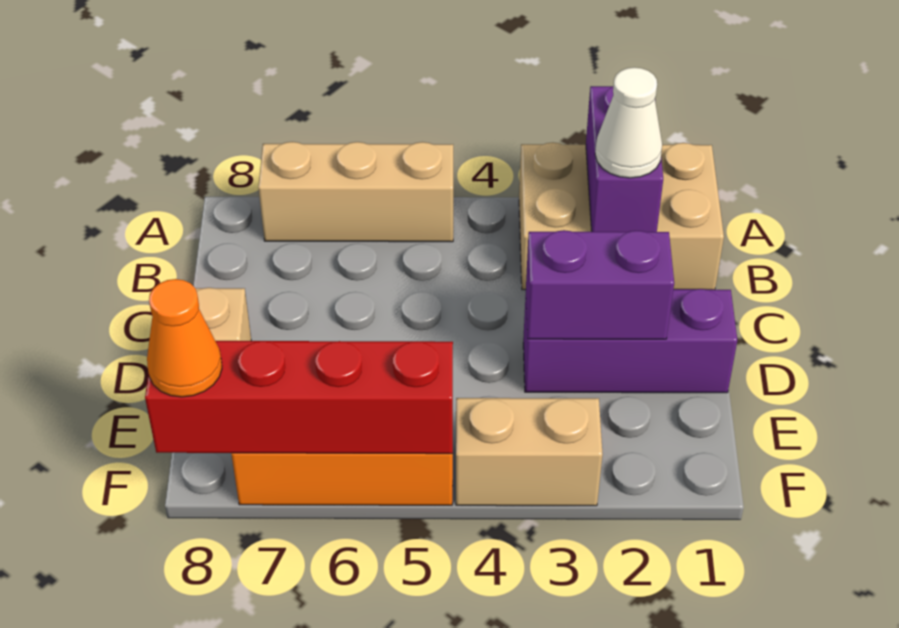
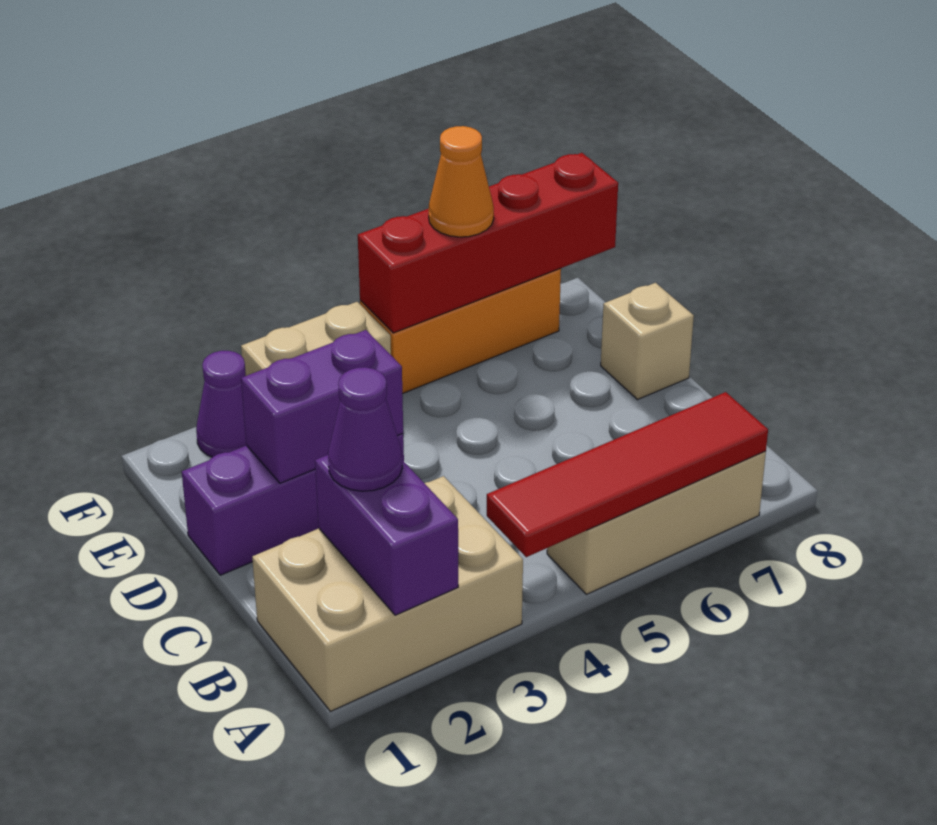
none -> red tile A4:A7 level 2
white cone B2 level 3 -> purple cone B2 level 3
none -> purple cone F2 level 1
orange cone F8 level 3 -> orange cone F6 level 3

